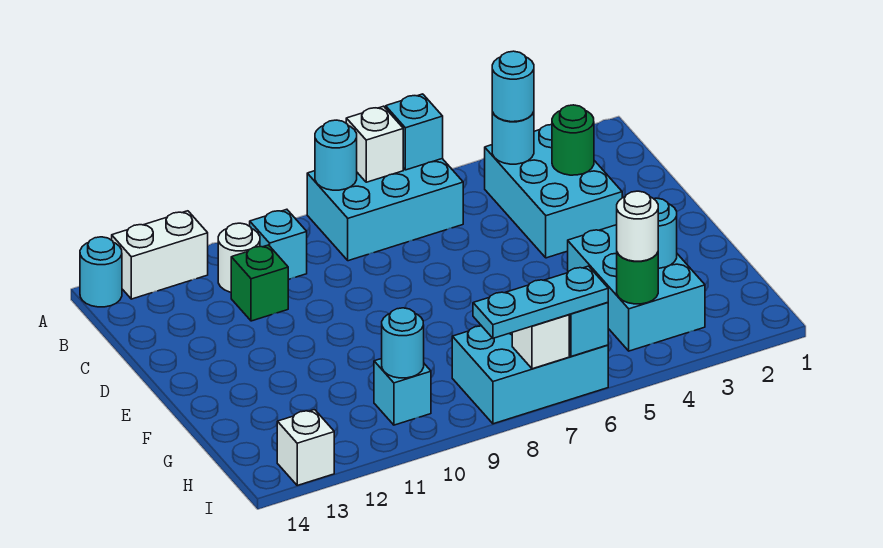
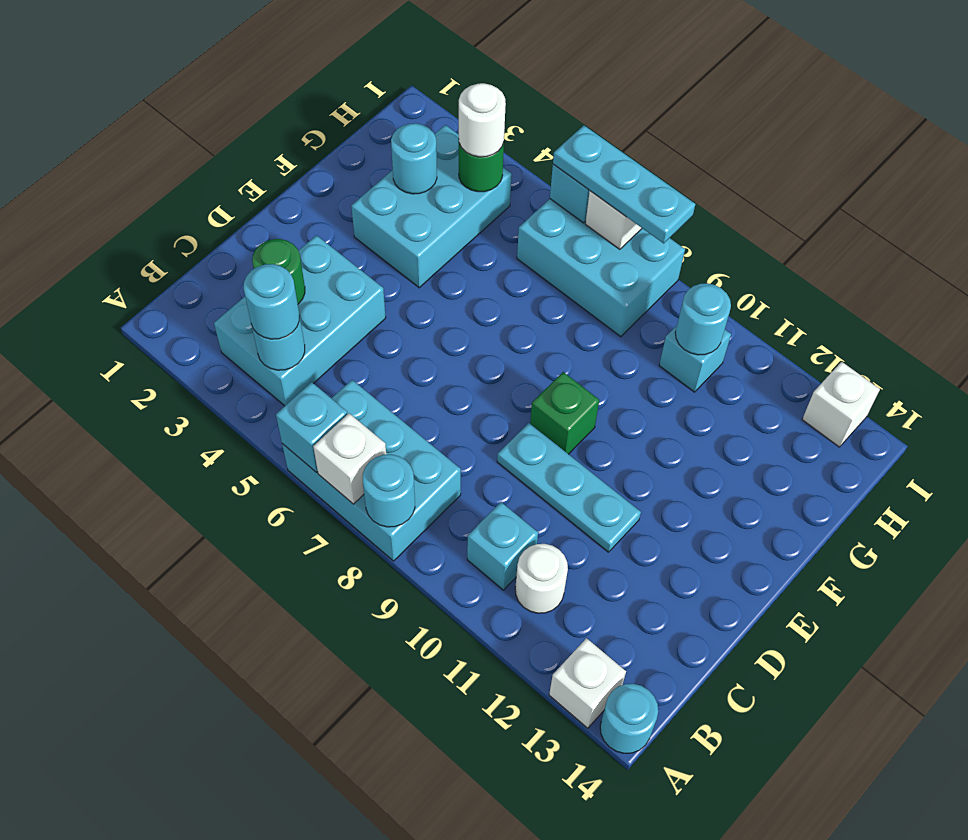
white brick A12:A13 level 1 -> white brick A13 level 1
green brick C11 level 1 -> green brick E9 level 1
none -> cyan plate D9:D11 level 1

